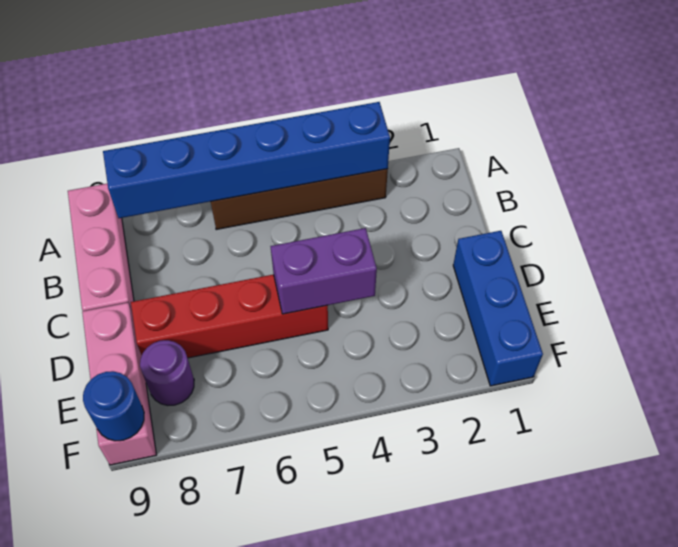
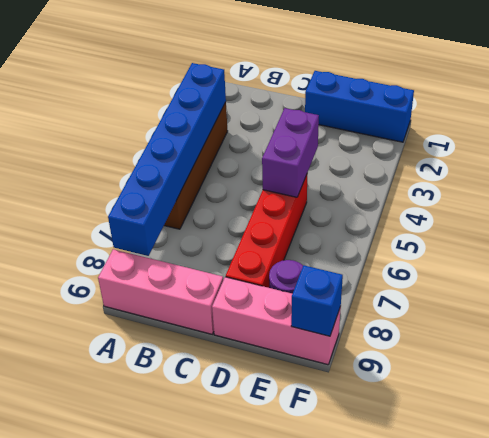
blue round brick F9 level 2 -> blue brick F9 level 2

